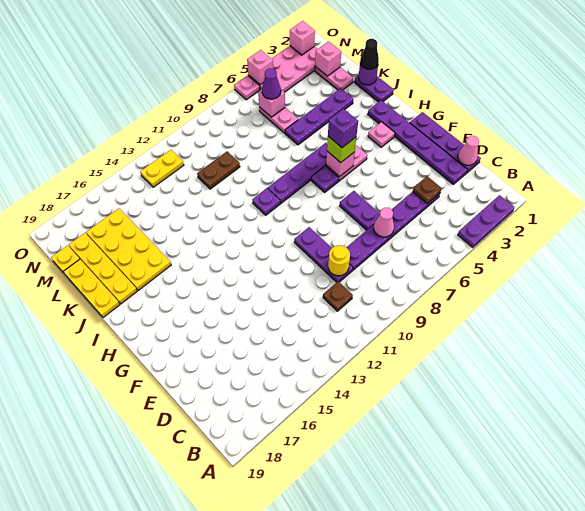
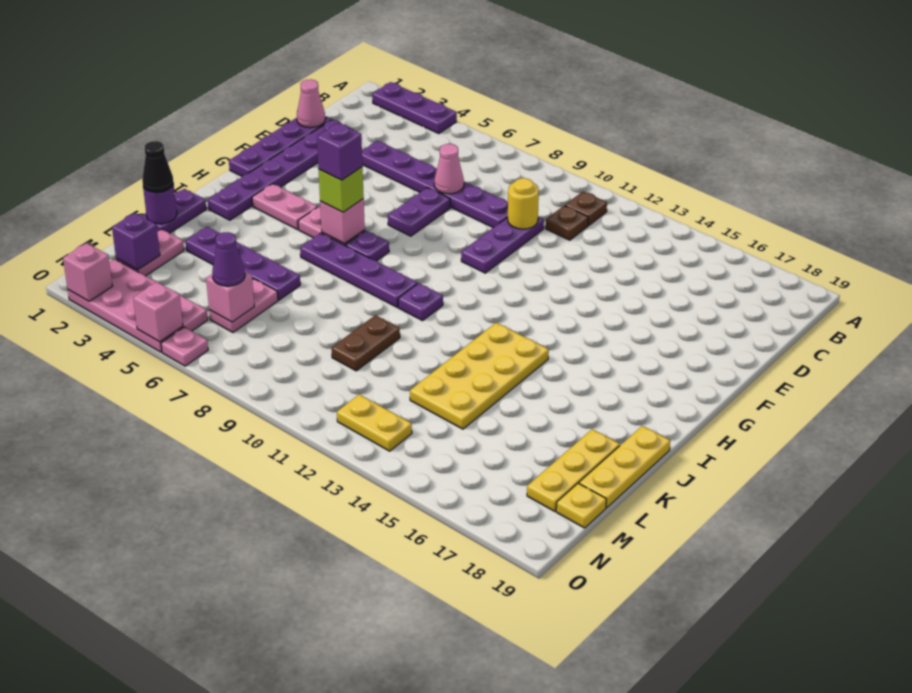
brown plate D4 level 2 -> brown plate B11 level 1
pink plate H3 level 1 -> pink plate H3:H4 level 1
yellow plate J16:M17 level 1 -> yellow plate I13:L14 level 1
yellow plate J18:M18 level 1 -> yellow plate K18:M18 level 1
brown plate L10:L11 level 1 -> brown plate K10:L10 level 1
pink brick M2 level 2 -> purple brick M2 level 2

